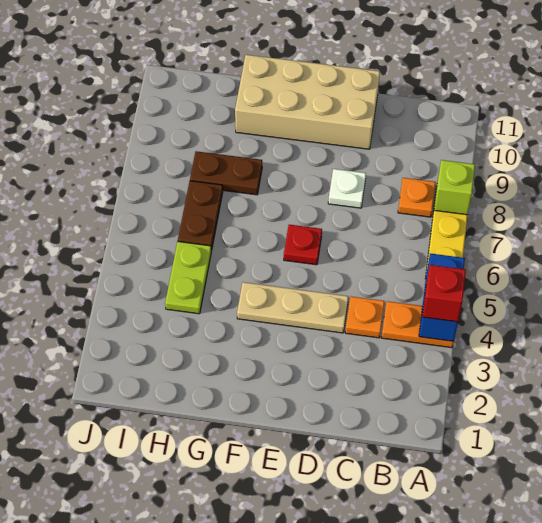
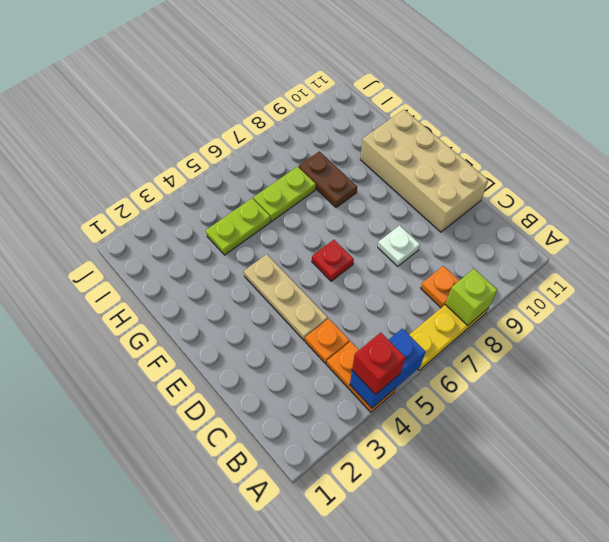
brown plate H6:H7 level 1 -> lime plate H6:H7 level 1

